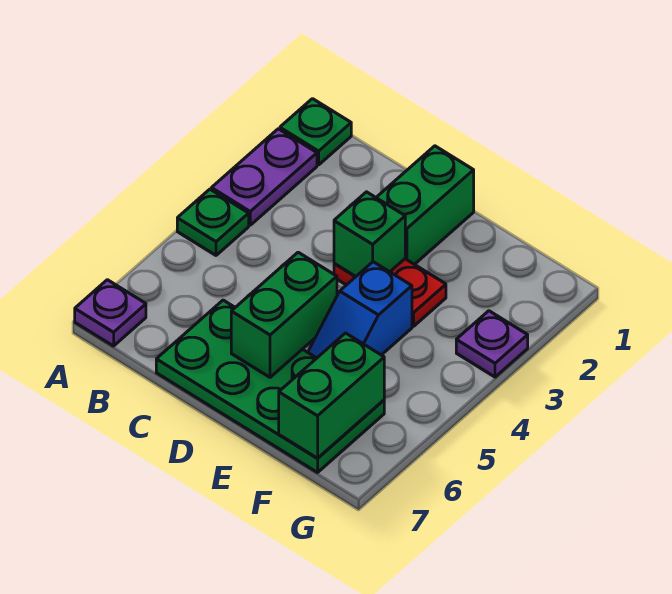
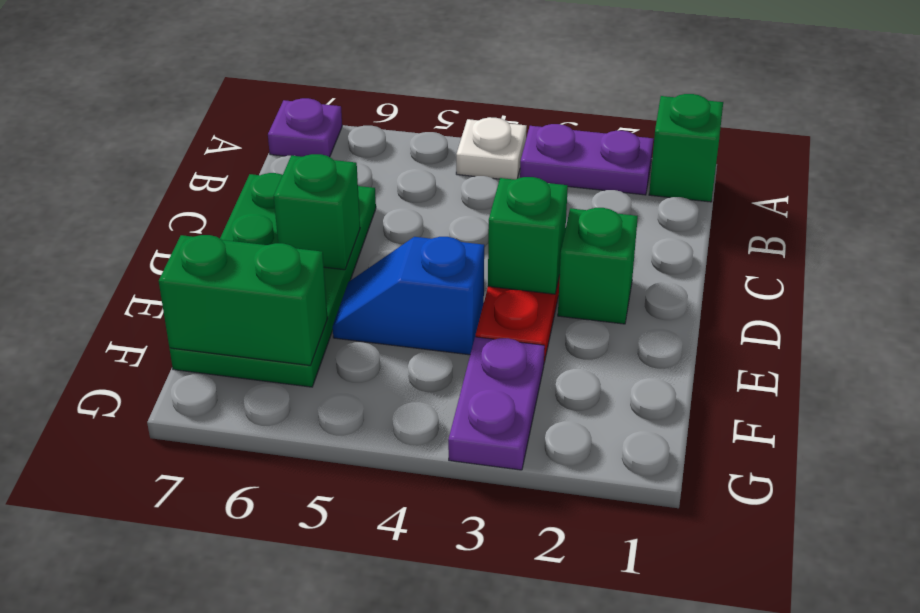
green plate A1 level 1 -> green brick A1 level 1
green plate A4 level 1 -> white plate A4 level 1
green brick D1:D2 level 1 -> green brick D2 level 1
green brick D5:D6 level 2 -> green brick D6 level 2
purple plate G3 level 1 -> purple plate F3:G3 level 1

